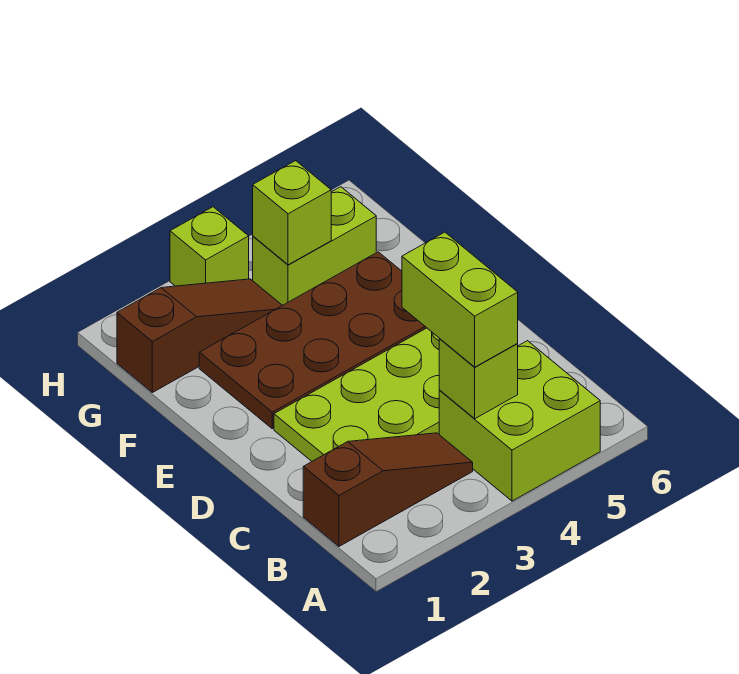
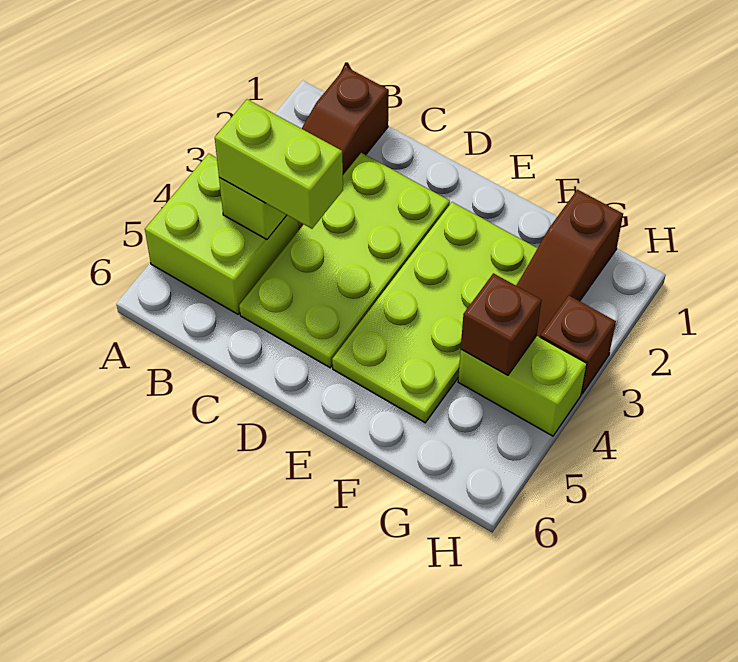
brown plate E2:F5 level 1 -> lime plate E2:F5 level 1
lime brick G4:G5 level 1 -> lime brick G4:H4 level 1
lime brick G4 level 2 -> brown brick G4 level 2
lime brick H3 level 1 -> brown brick H3 level 1

